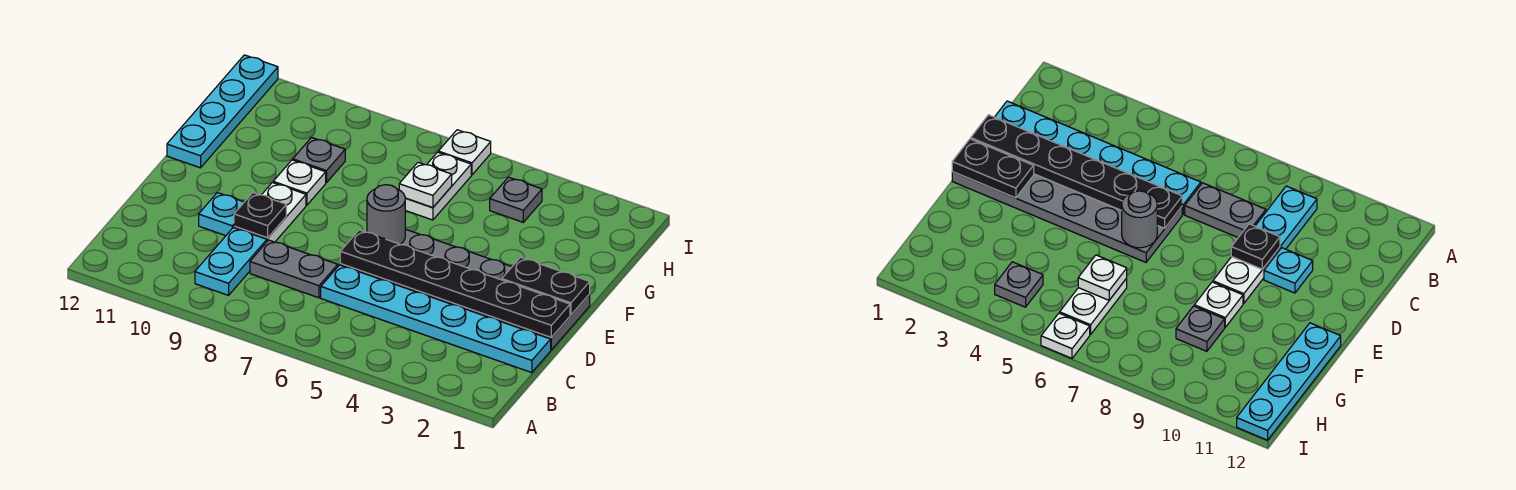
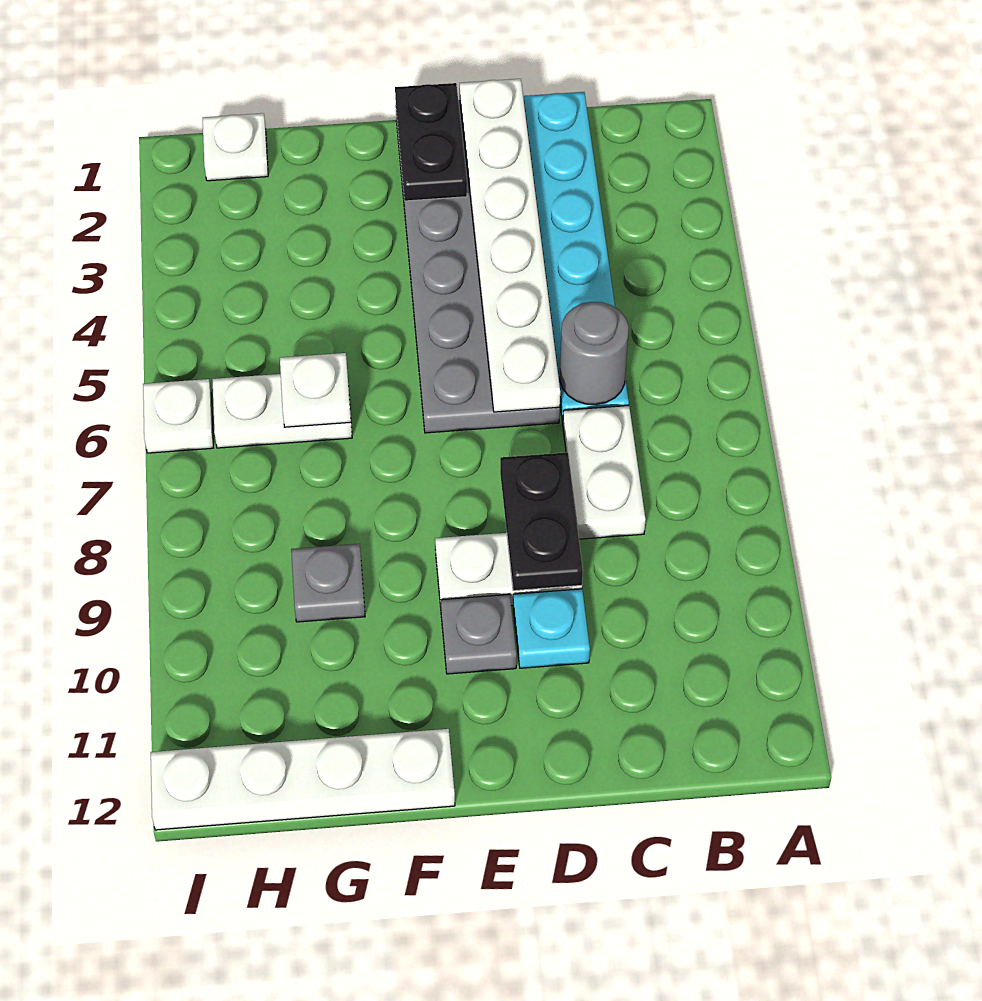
cyan plate B9:C9 level 1 -> none
grey plate C7:C8 level 1 -> white plate C7:C8 level 1
black plate D1:D6 level 2 -> white plate D1:D6 level 2
black plate D9 level 2 -> black plate D8:D9 level 2
grey round brick E6 level 2 -> grey round brick C6 level 2
white plate F9 level 1 -> white plate H1 level 1
cyan plate F12:I12 level 1 -> white plate F12:I12 level 1
grey plate H4 level 1 -> grey plate E10 level 1

